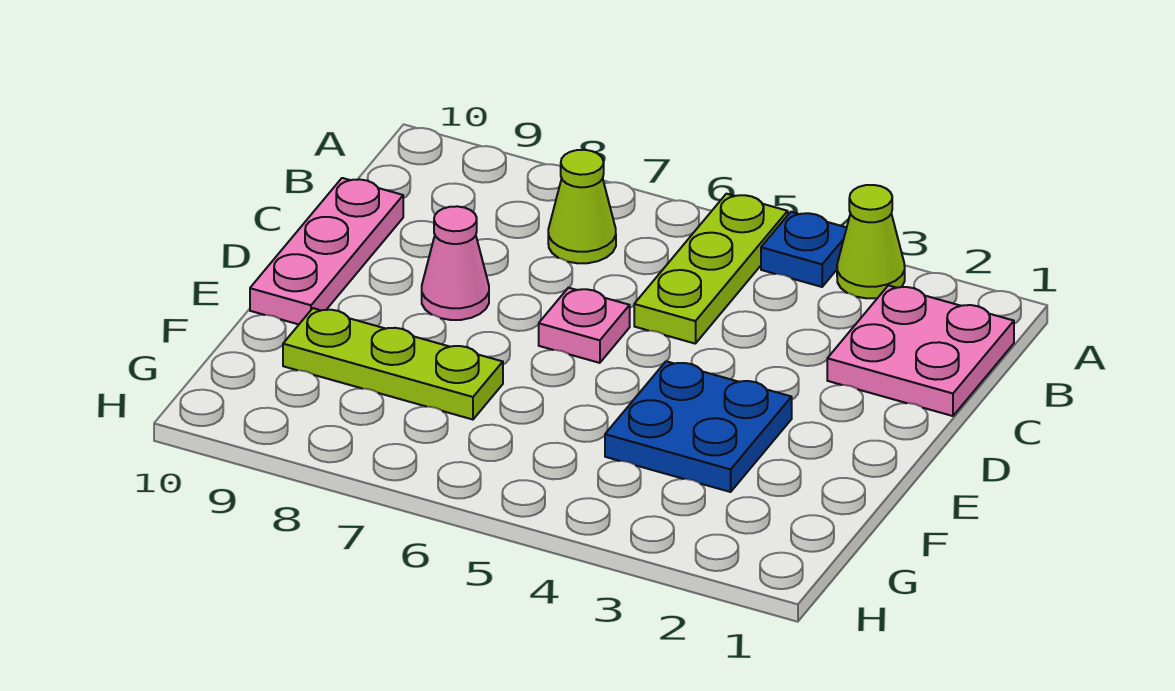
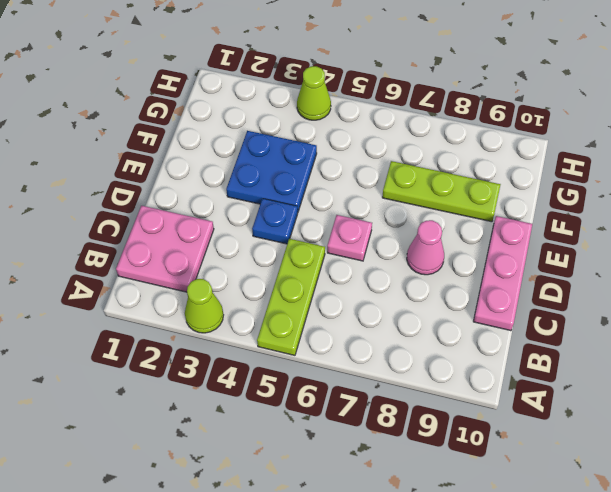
blue plate A4 level 1 -> blue plate D4 level 1
lime cone B7 level 1 -> lime cone H4 level 1

